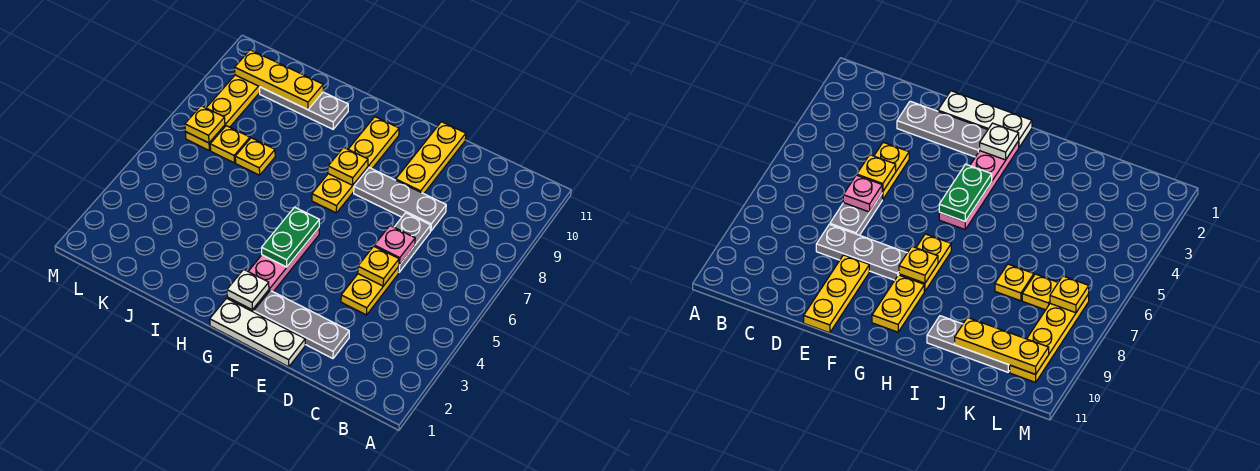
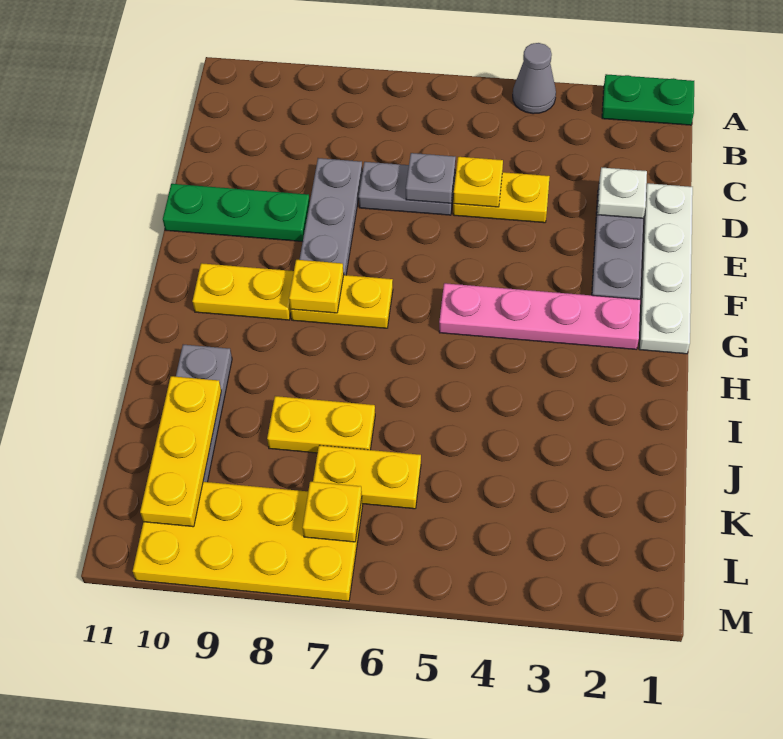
none -> grey cone A4 level 1
pink plate D6 level 2 -> grey plate D6 level 2
white plate E1:G1 level 1 -> white plate D1:G1 level 1
yellow plate E9:E11 level 1 -> green plate E9:E11 level 1
white plate G2 level 2 -> white plate D2 level 2
green plate G4:G5 level 2 -> green plate A1:A2 level 1
yellow plate J7 level 1 -> yellow plate J7:J8 level 1
yellow plate K7 level 1 -> yellow plate K6:K7 level 1
yellow plate L7:L10 level 1 -> yellow plate L7:M10 level 1

